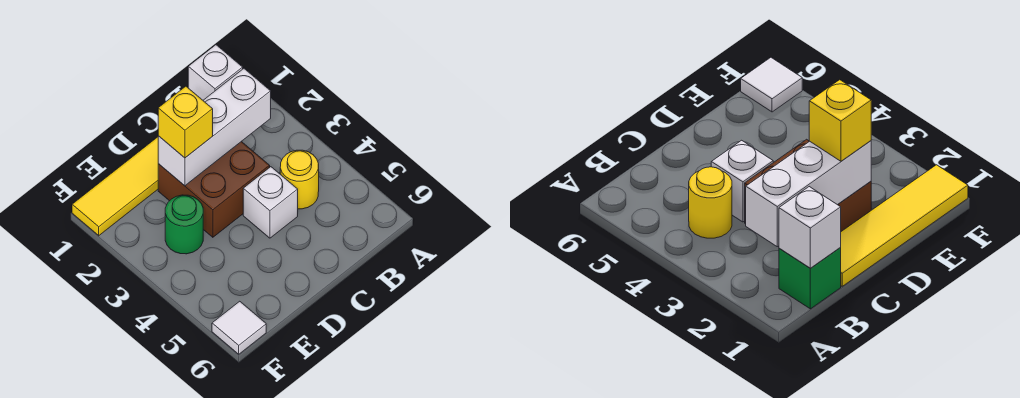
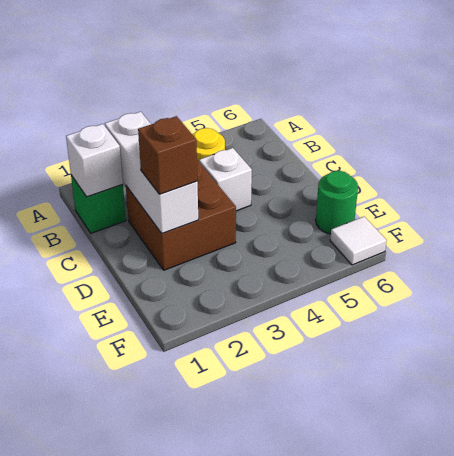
yellow tile C1:F1 level 1 -> none
yellow brick D2 level 3 -> brown brick D2 level 3
green round brick E3 level 1 -> green round brick E6 level 1

